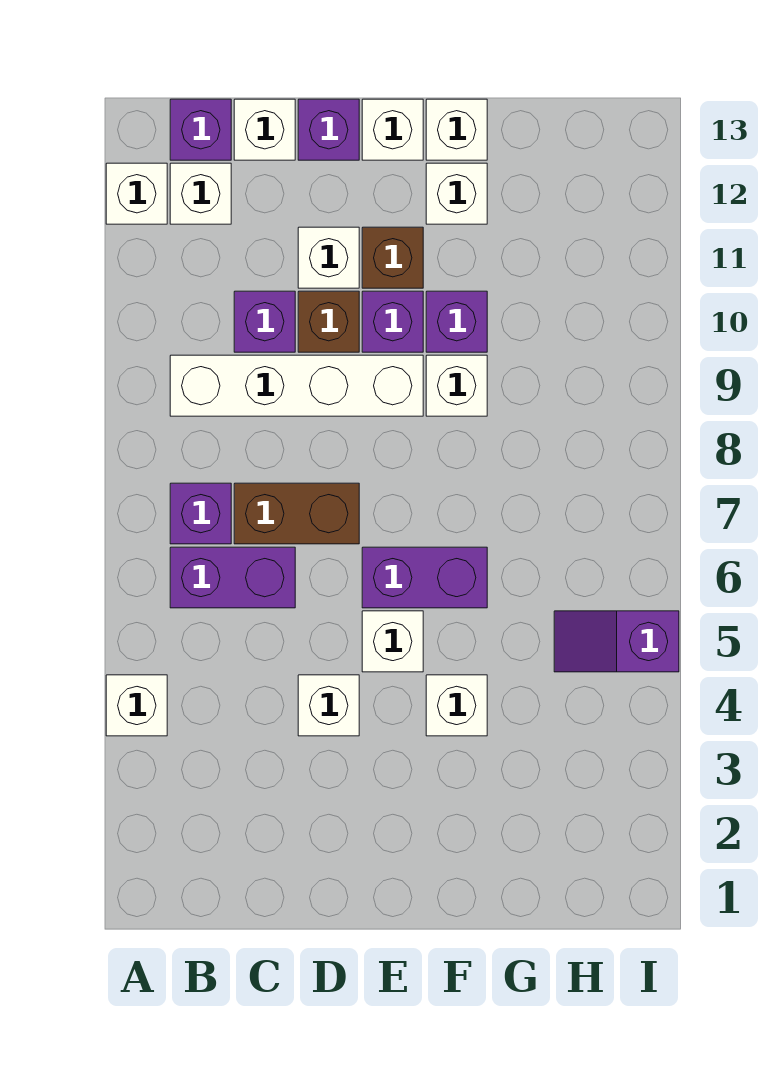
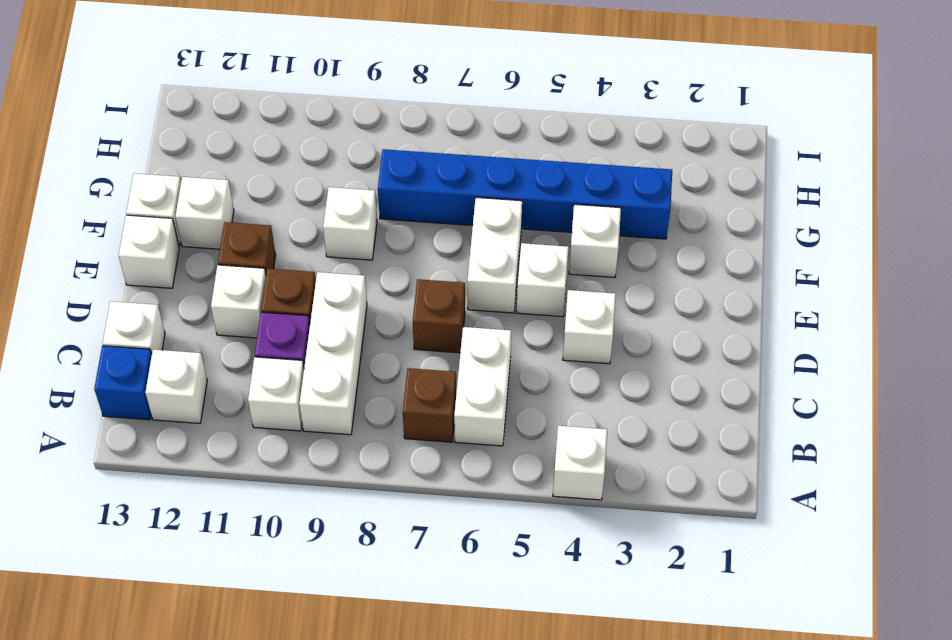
white brick A12 level 1 -> white brick B10 level 1
purple brick B6:C6 level 1 -> white brick B6:C6 level 1
purple brick B7 level 1 -> brown brick B7 level 1
white brick B9:E9 level 1 -> white brick B9:D9 level 1
purple brick B13 level 1 -> blue brick B13 level 1
brown brick C7:D7 level 1 -> brown brick D7 level 1
purple brick D13 level 1 -> none
purple brick E6:F6 level 1 -> white brick E6:F6 level 1
purple brick E10 level 1 -> none
purple brick F10 level 1 -> none
none -> blue brick G3:G8 level 1
purple slope H5:I5 level 1 top I -> none

